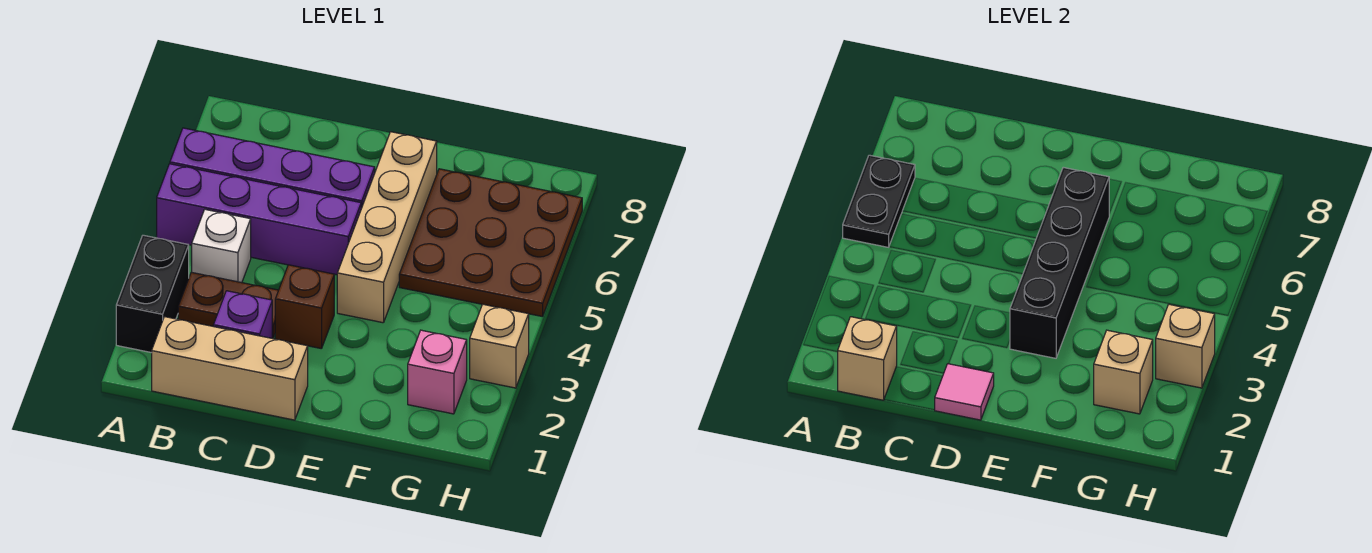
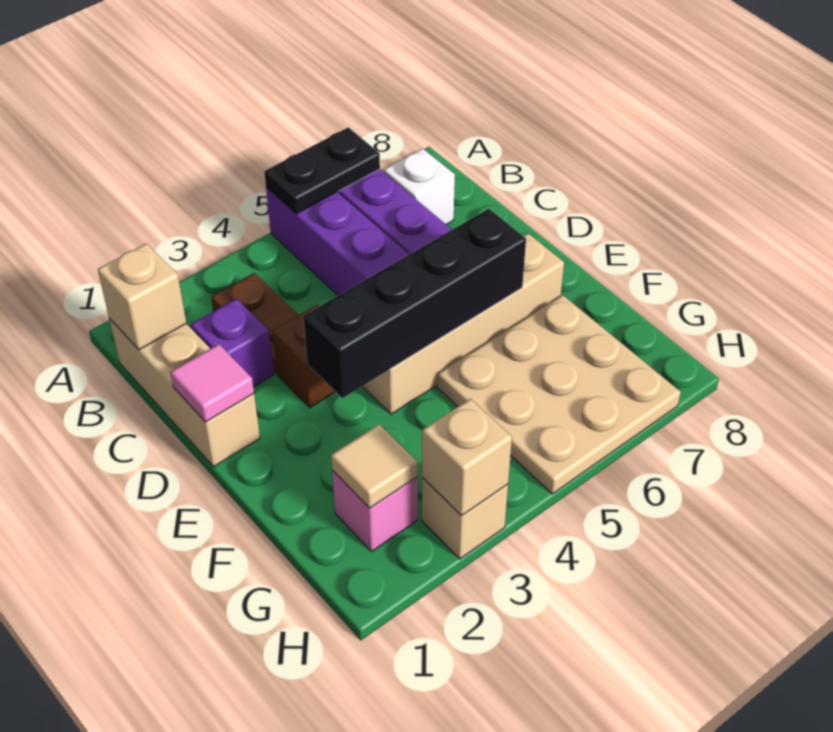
black brick A2:A3 level 1 -> none
white brick B4 level 1 -> white brick B7 level 1
brown plate F5:H7 level 1 -> tan plate F5:H7 level 1
tan brick G2 level 2 -> tan tile G2 level 2

